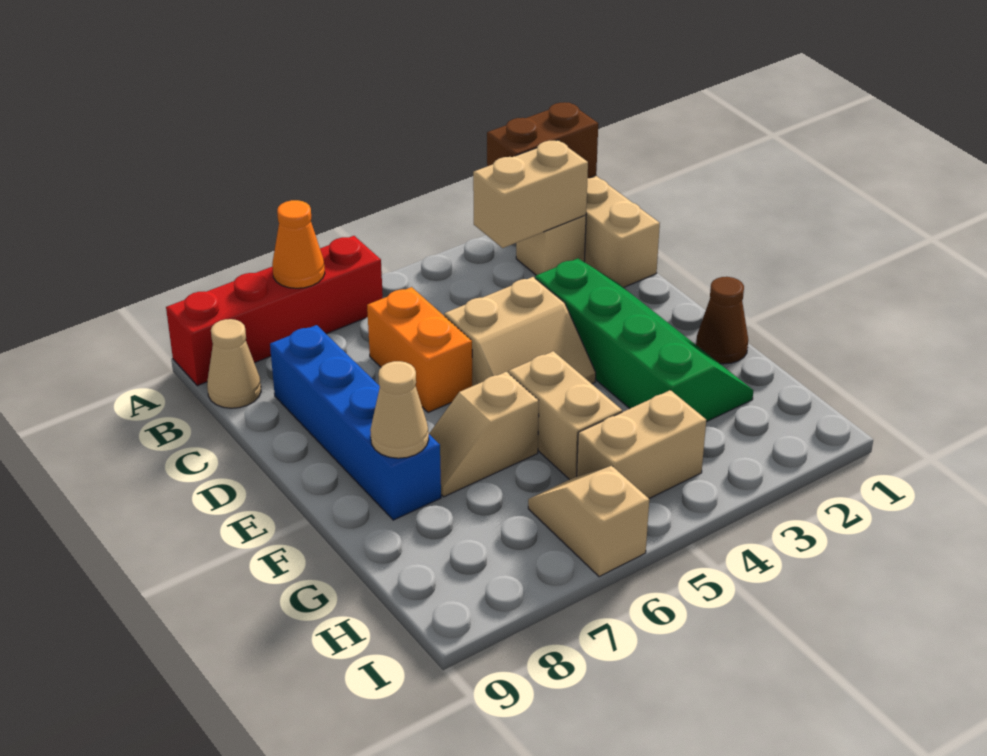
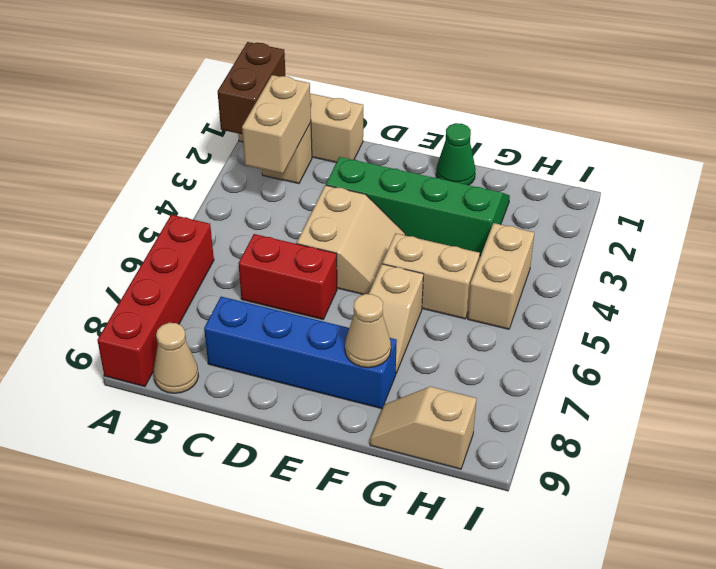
orange cone A7 level 2 -> none
orange brick C6:D6 level 1 -> red brick C6:D6 level 1
brown cone F1 level 1 -> green cone F1 level 1
tan slope H6:I6 level 1 top I -> tan slope G9:H9 level 1 top H

